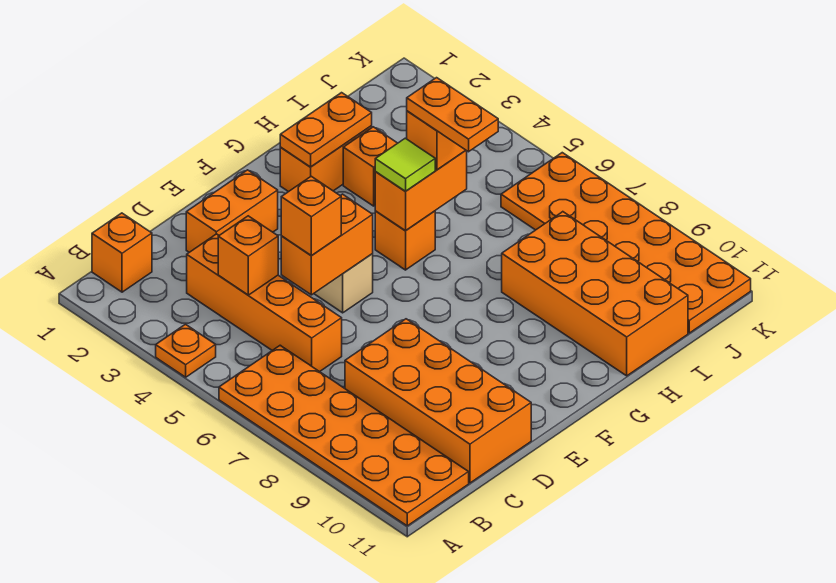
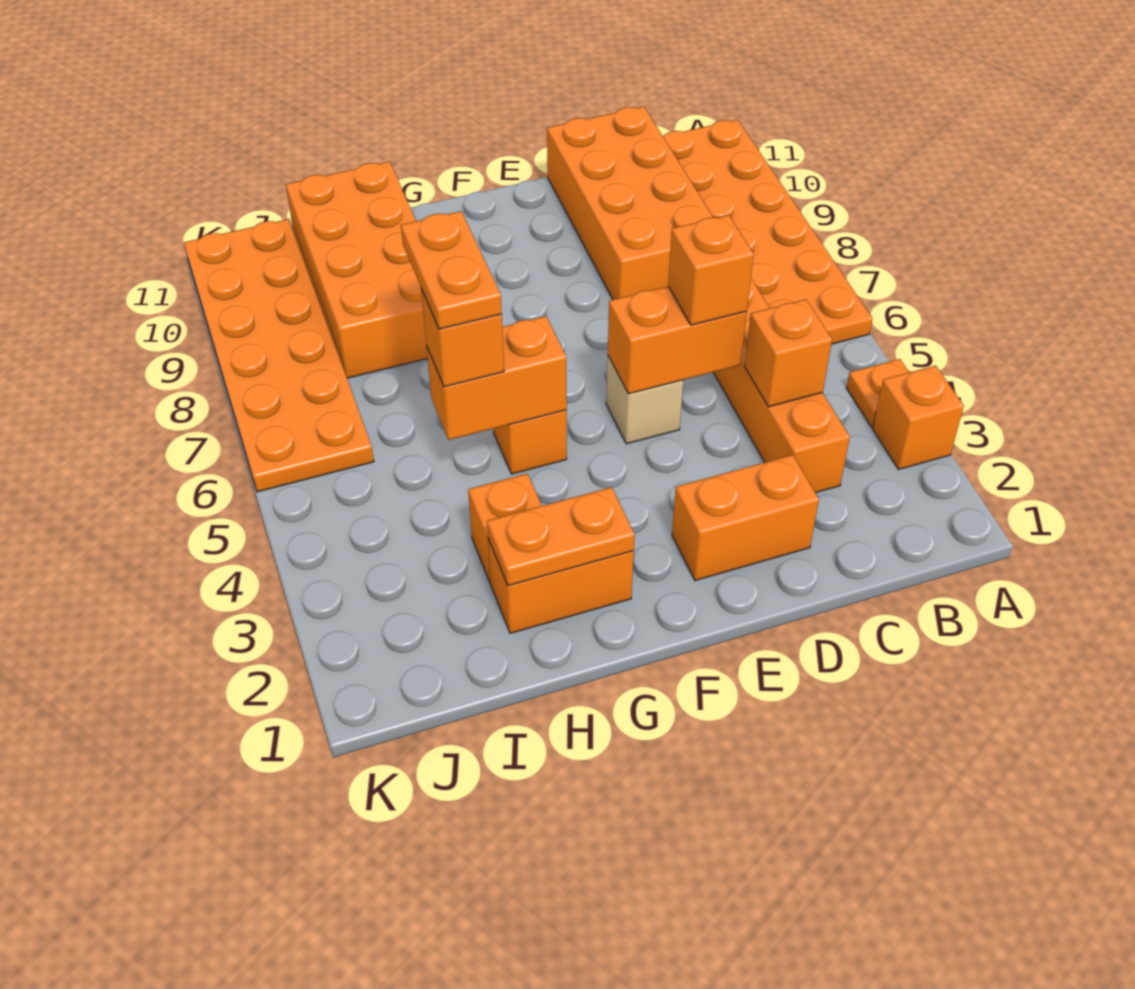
orange brick B1 level 1 -> orange brick A3 level 1
lime tile G5 level 3 -> none

